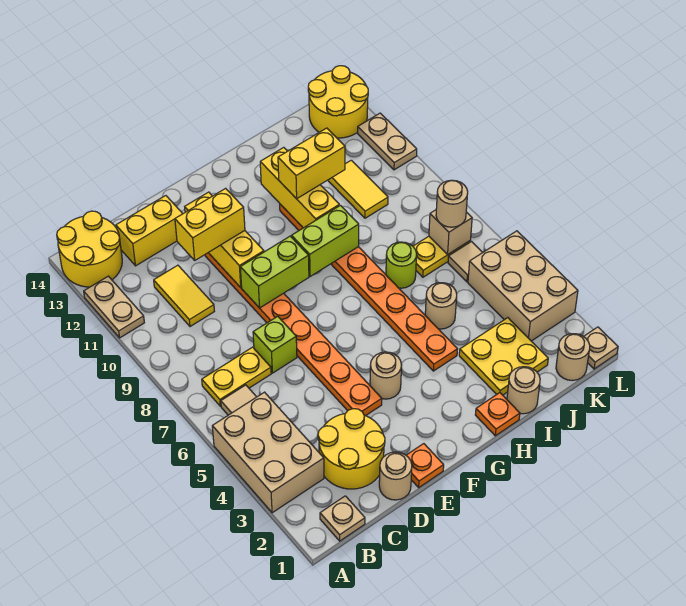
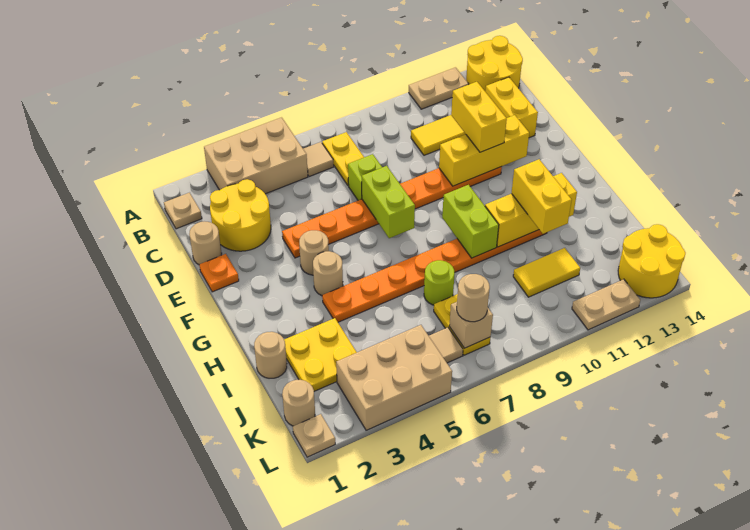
lime brick E9:F9 level 2 -> lime brick E7:F7 level 2
orange plate H1 level 1 -> none
tan round brick I5 level 1 -> tan round brick G4 level 1

